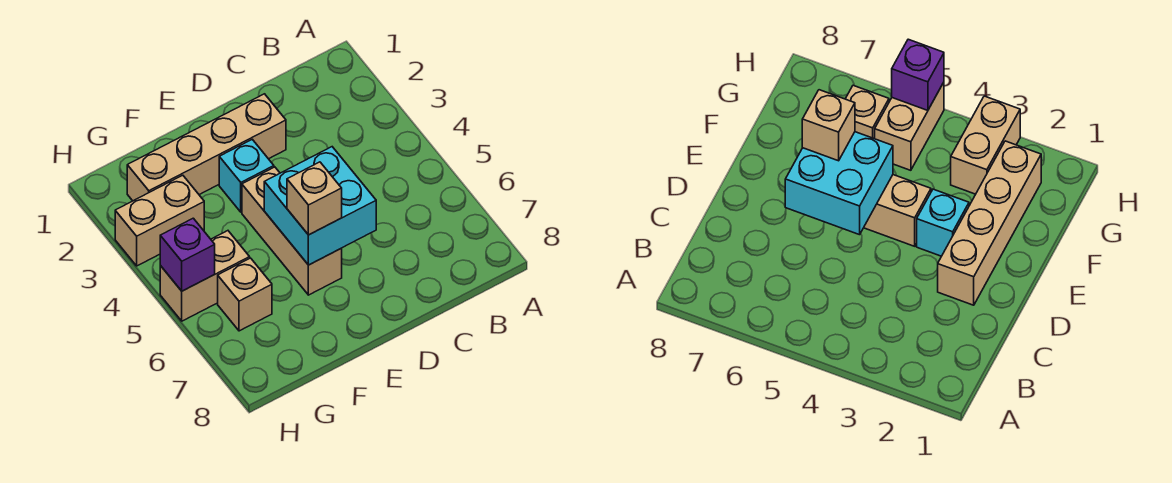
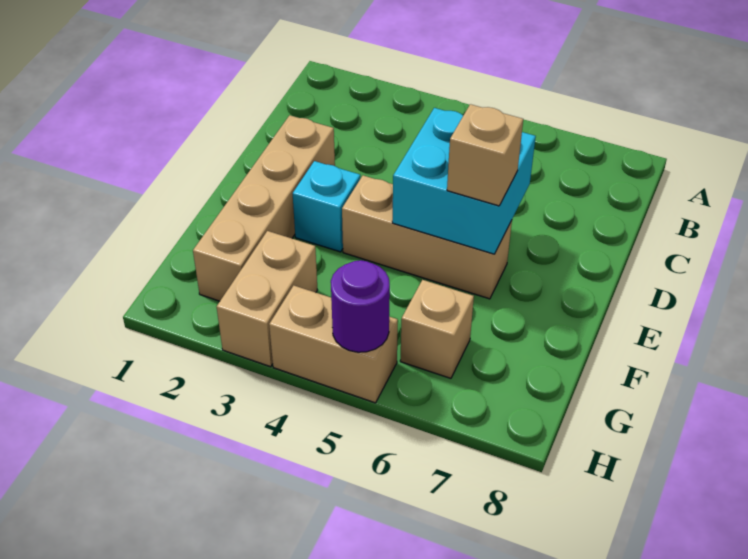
tan brick G5:H5 level 1 -> tan brick H4:H5 level 1
purple brick H5 level 2 -> purple round brick H5 level 2

